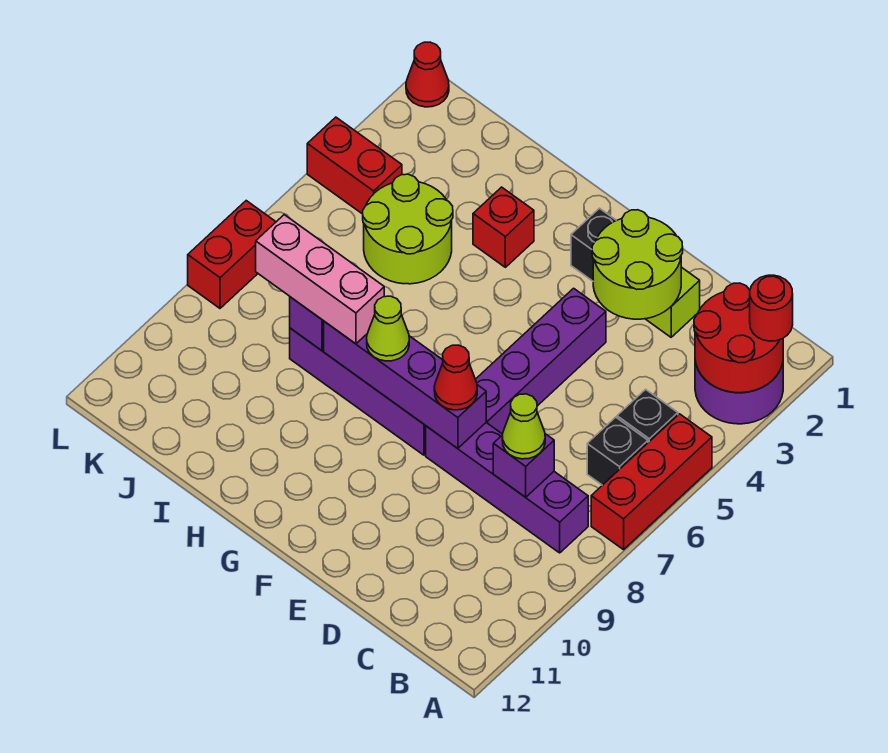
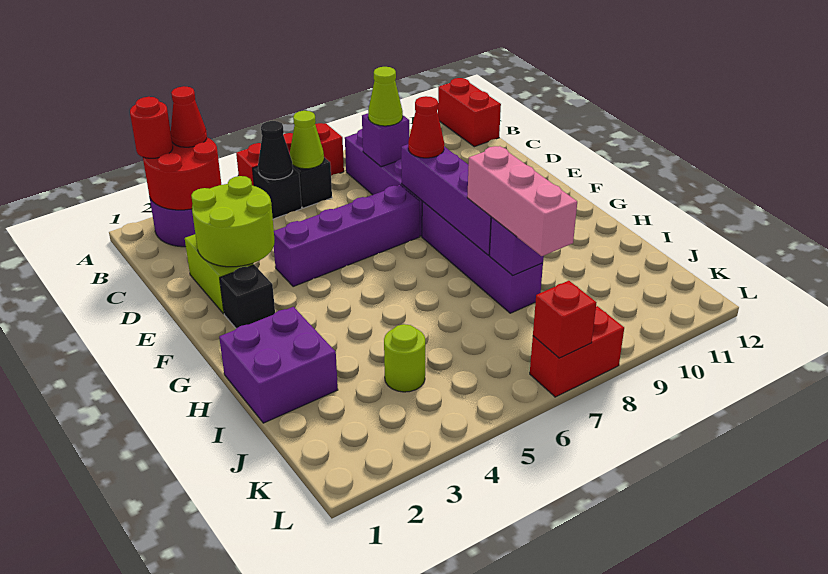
none -> black cone B5 level 2
lime cone G8 level 3 -> lime cone B6 level 2
none -> purple brick H1:I2 level 1
red brick H3 level 1 -> red brick L7 level 2
lime round brick I4:J5 level 1 -> lime round brick J4 level 1
red brick K4:L4 level 1 -> red brick A12:B12 level 1
red cone L1 level 1 -> red cone A3 level 3

